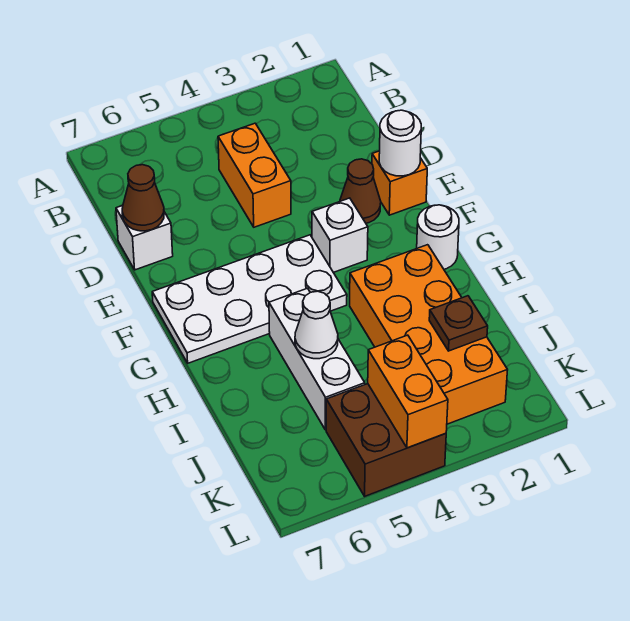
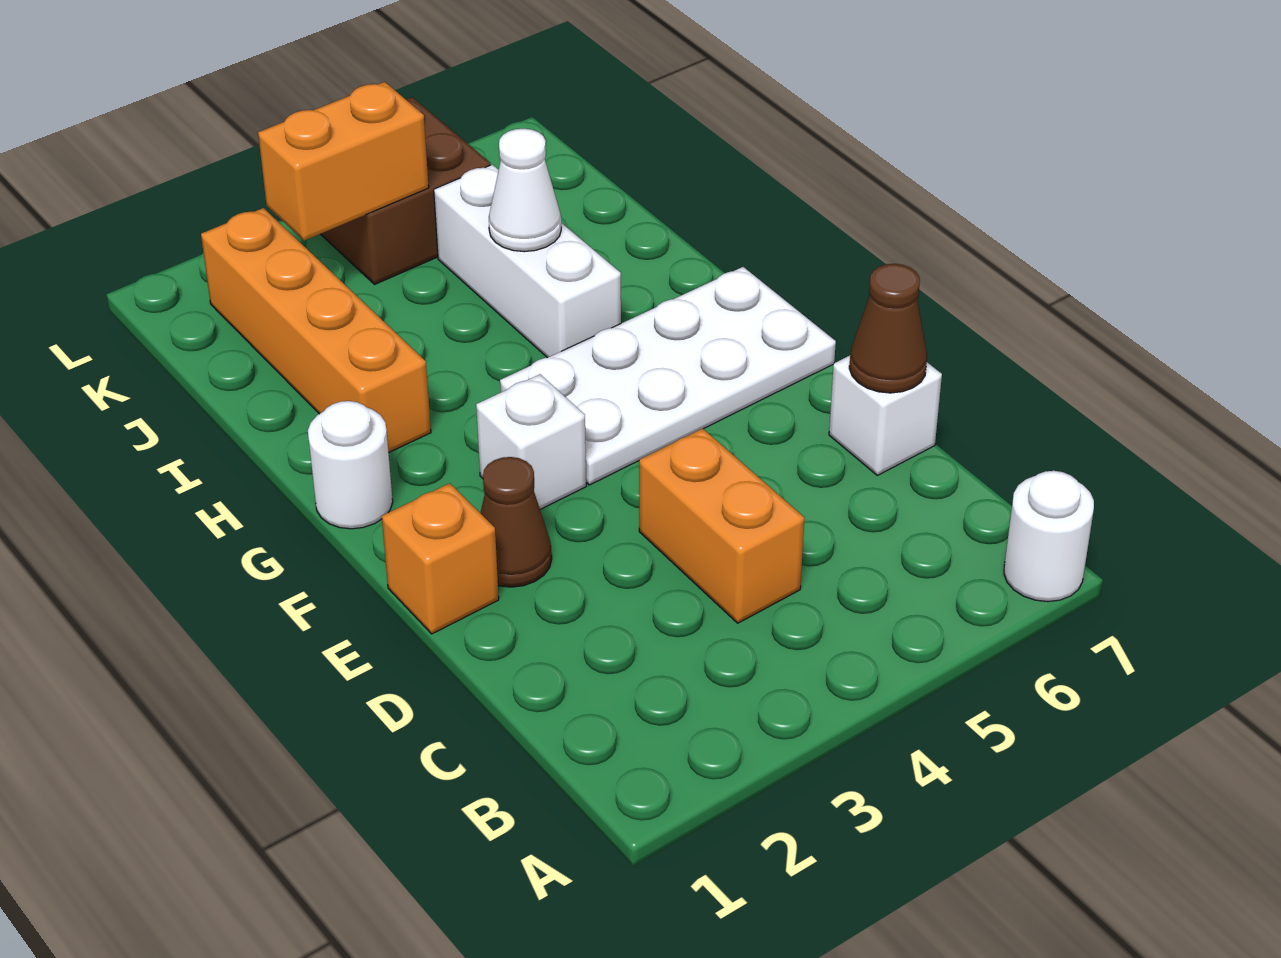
white round brick E1 level 2 -> white round brick A7 level 1
orange brick H2:K3 level 1 -> orange brick H2:K2 level 1
brown plate J2 level 2 -> none
orange brick K4:L4 level 2 -> orange brick K3:K4 level 2

